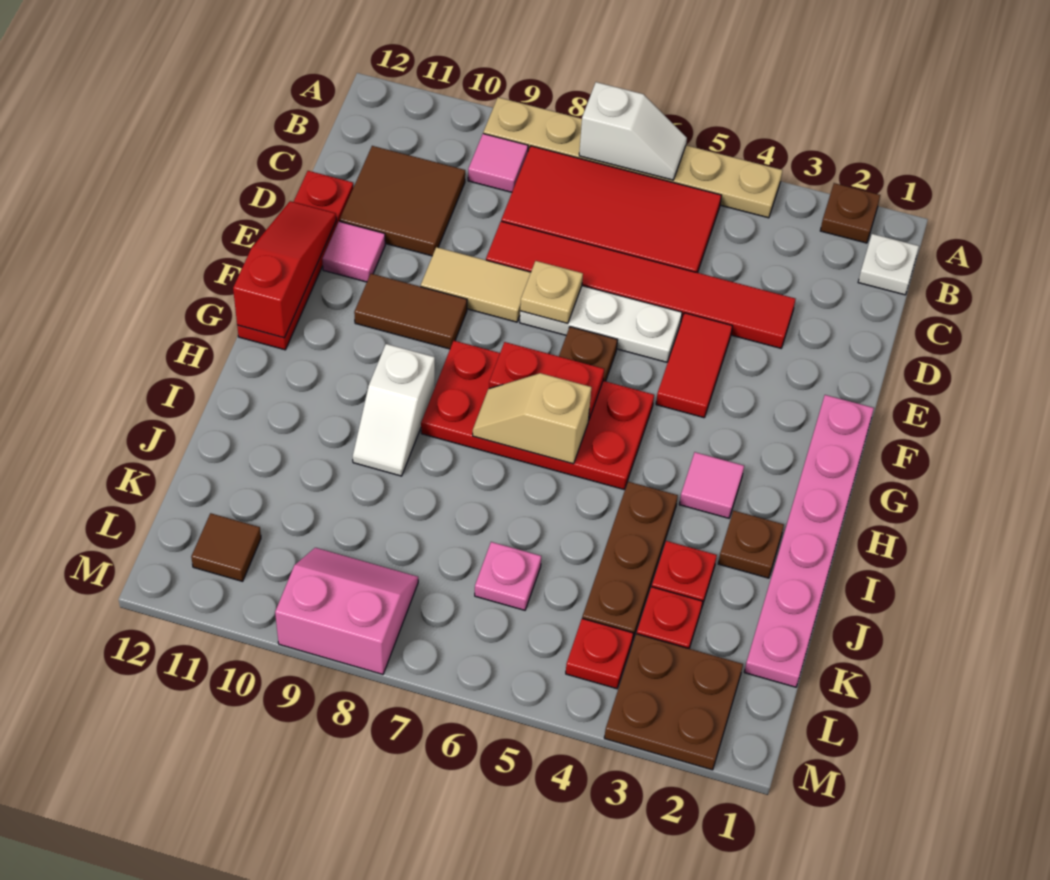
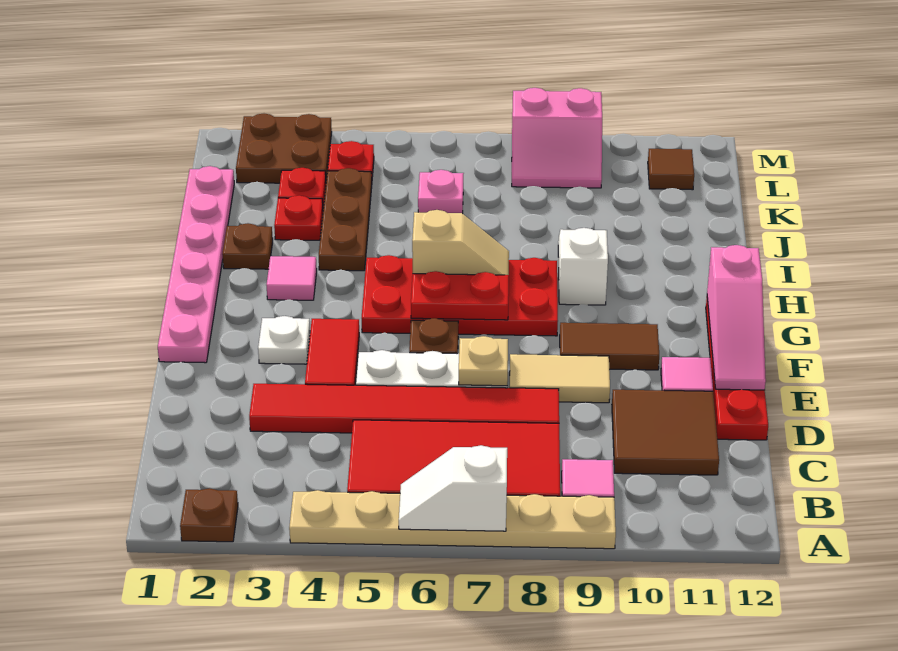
white plate B1 level 1 -> white plate F3 level 1
red slope E12:G12 level 2 top G -> pink slope E12:G12 level 2 top G

